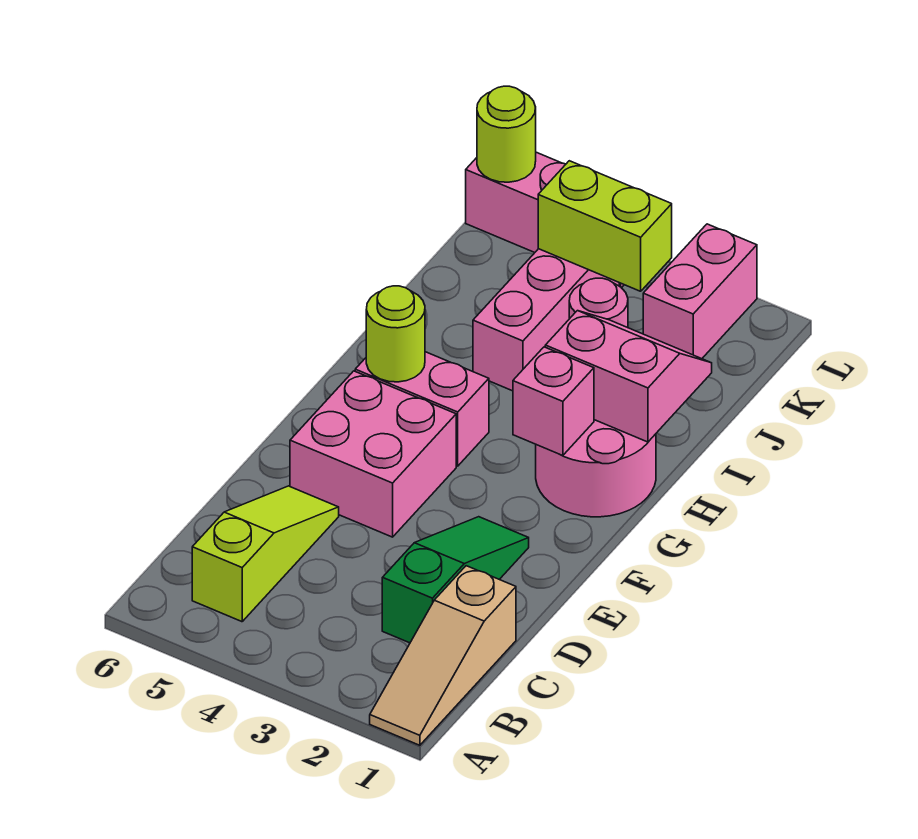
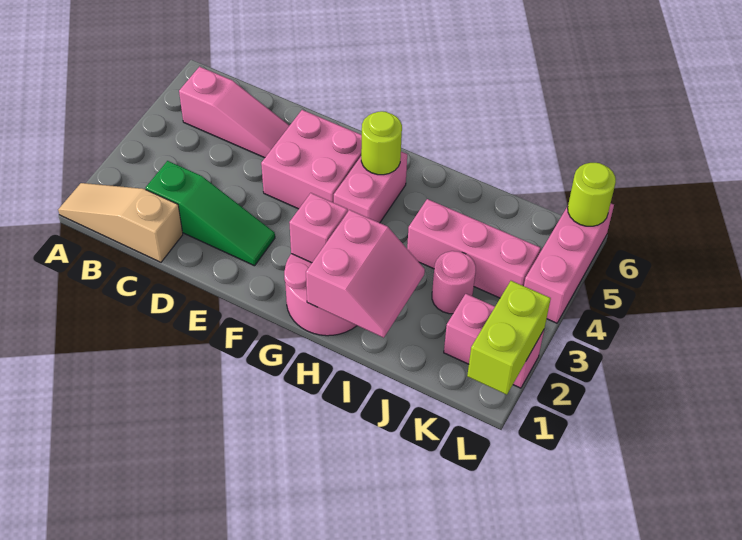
lime slope B5:D5 level 1 top B -> pink slope B5:D5 level 1 top B
lime brick K3:K4 level 2 -> lime brick L1:L2 level 2

